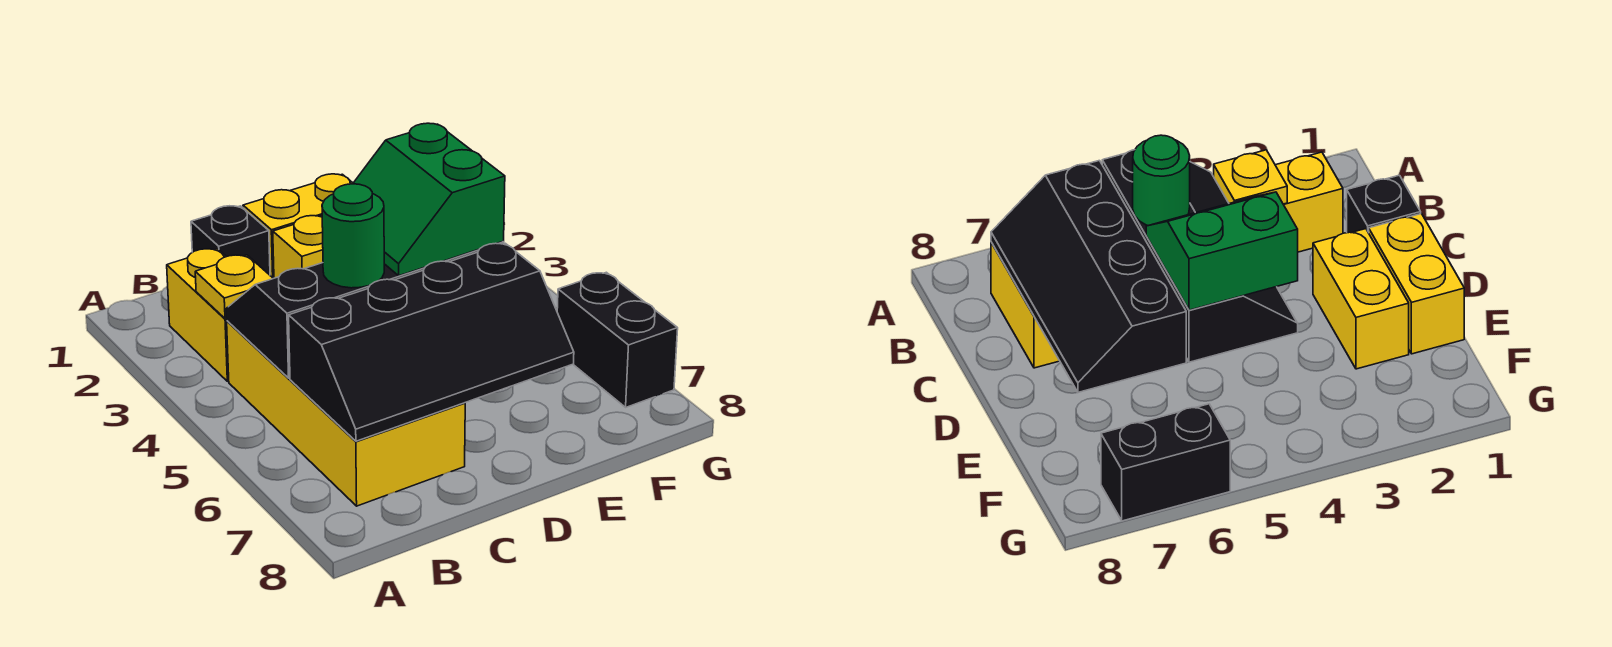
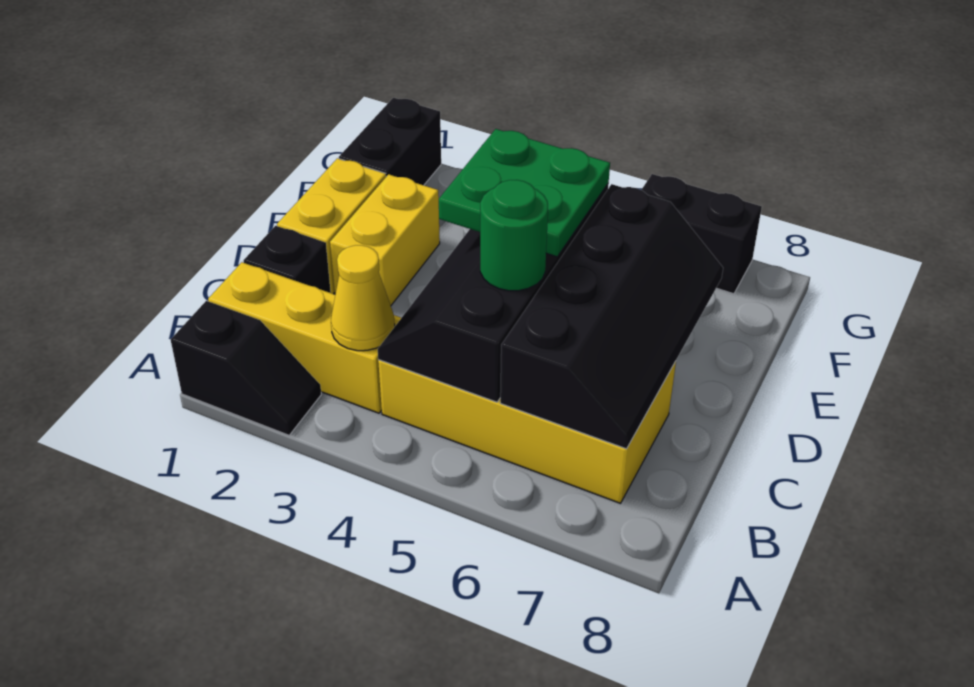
none -> black slope A1:A2 level 1 top 1
yellow brick B2:B3 level 1 -> yellow brick B1:B3 level 1
yellow plate B3 level 2 -> yellow cone B3 level 2
green slope D4:E5 level 3 top E -> green plate D4:E5 level 3
none -> black brick F1:G1 level 1

